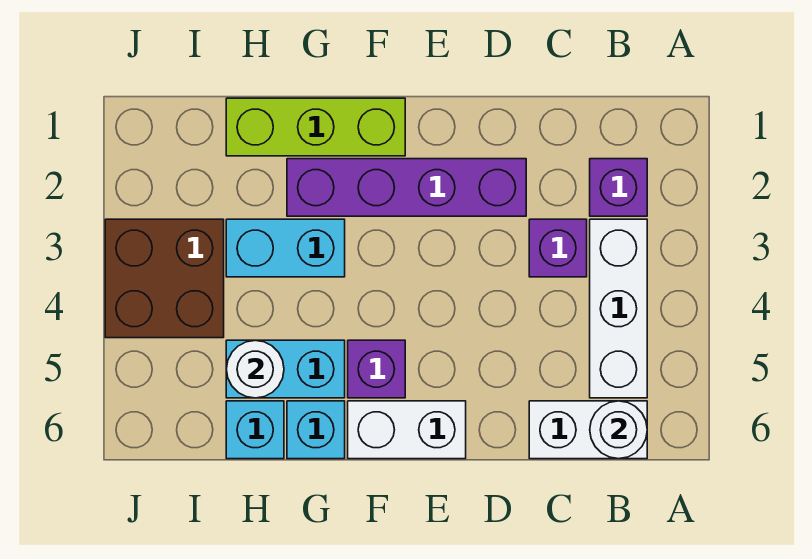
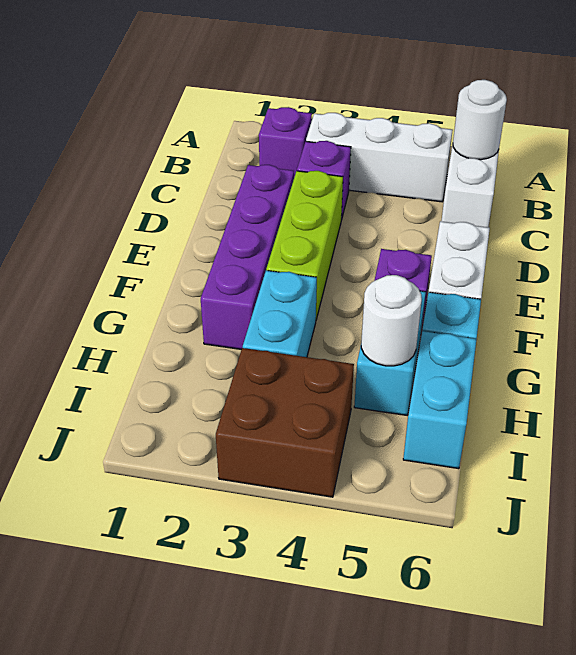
lime brick F1:H1 level 1 -> lime brick D3:F3 level 1
cyan brick H6 level 1 -> cyan brick H6:I6 level 1

